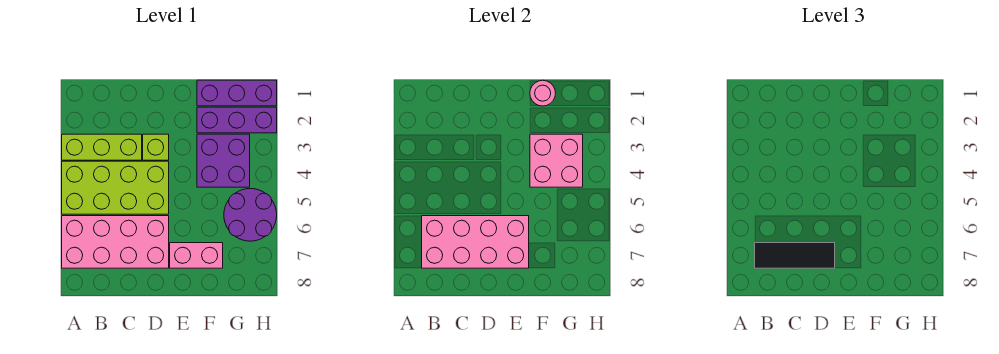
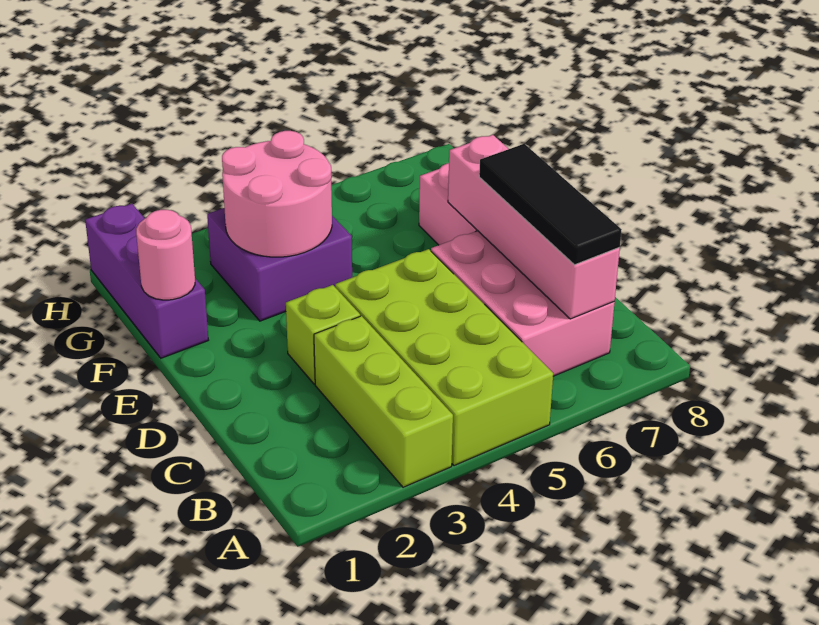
pink brick A6:D7 level 1 -> pink brick B6:D7 level 1
pink brick B6:E7 level 2 -> pink brick B7:E7 level 2
purple brick F2:H2 level 1 -> none
pink brick F3:G4 level 2 -> pink round brick F3:G4 level 2
purple round brick G5:H6 level 1 -> none

